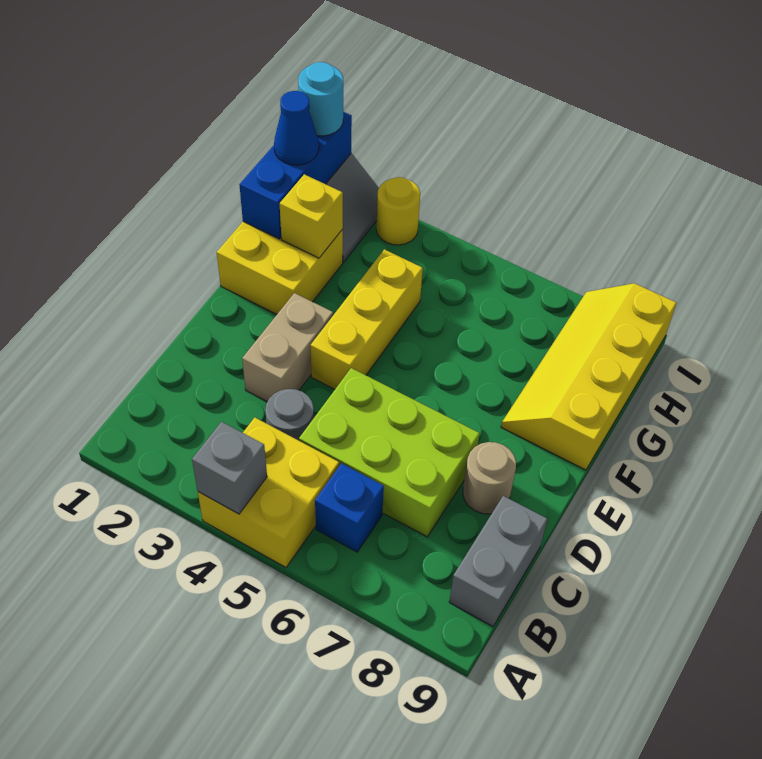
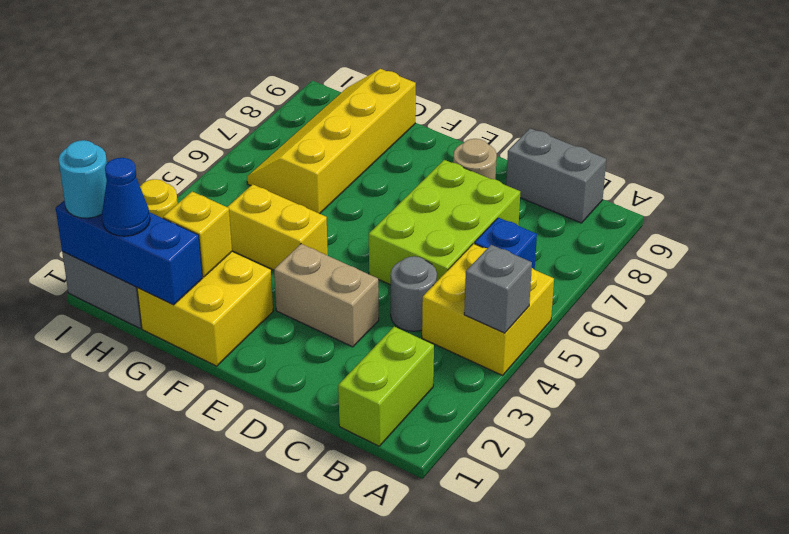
none -> lime brick B1:B2 level 1
yellow brick E4:G4 level 1 -> yellow brick F4:G4 level 1
yellow slope F8:I9 level 1 top 9 -> yellow slope G6:H9 level 1 top G

